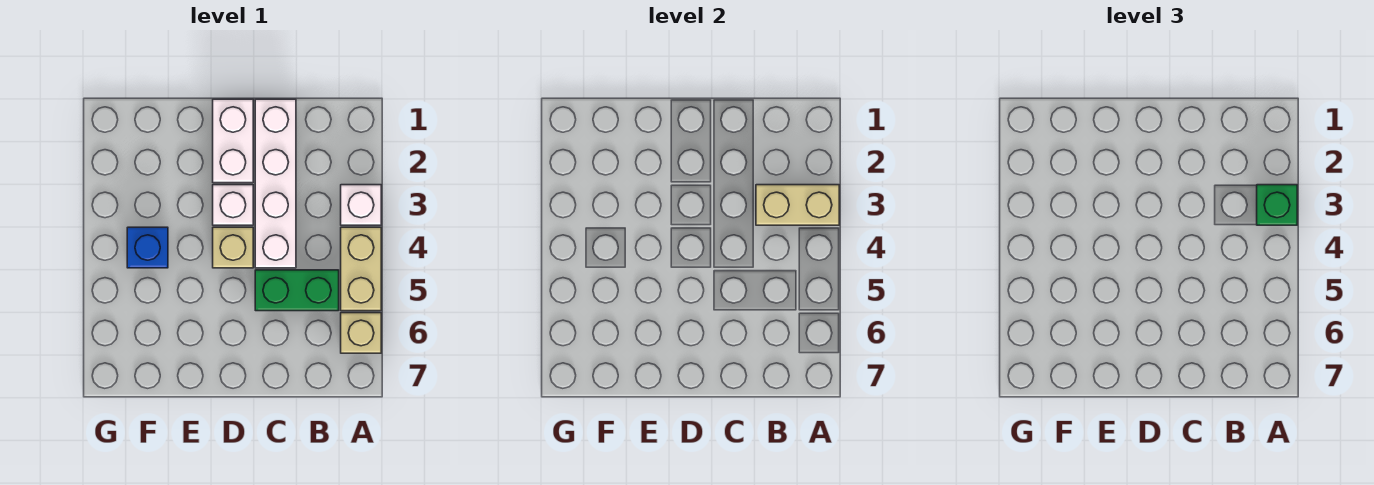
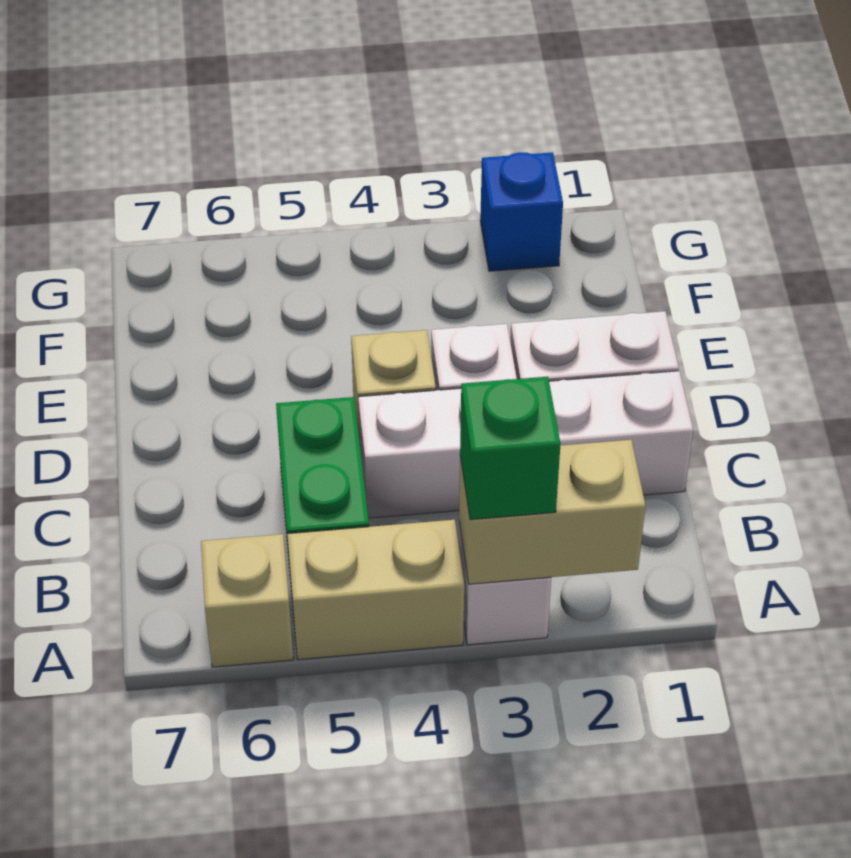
tan brick A3:B3 level 2 -> tan brick A2:A3 level 2
blue brick F4 level 1 -> blue brick G2 level 1

